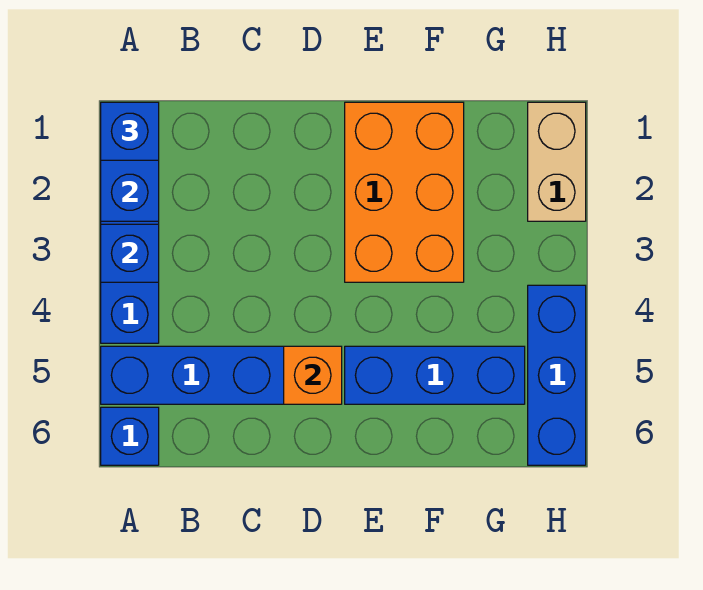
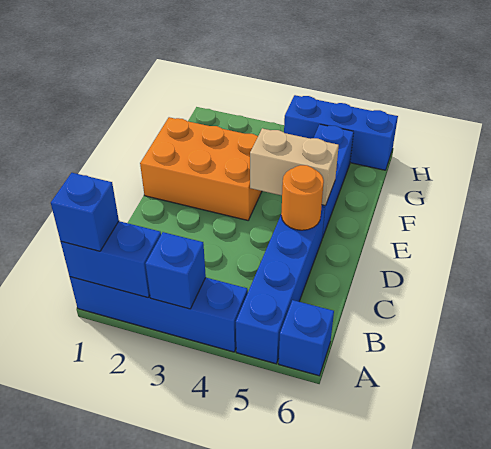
orange brick D5 level 2 -> orange round brick D5 level 2
tan brick H1:H2 level 1 -> tan brick E4:E5 level 2

